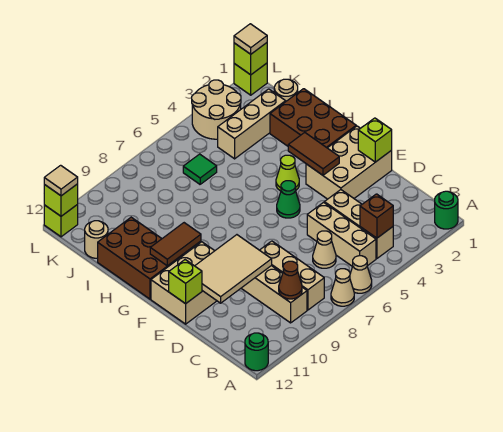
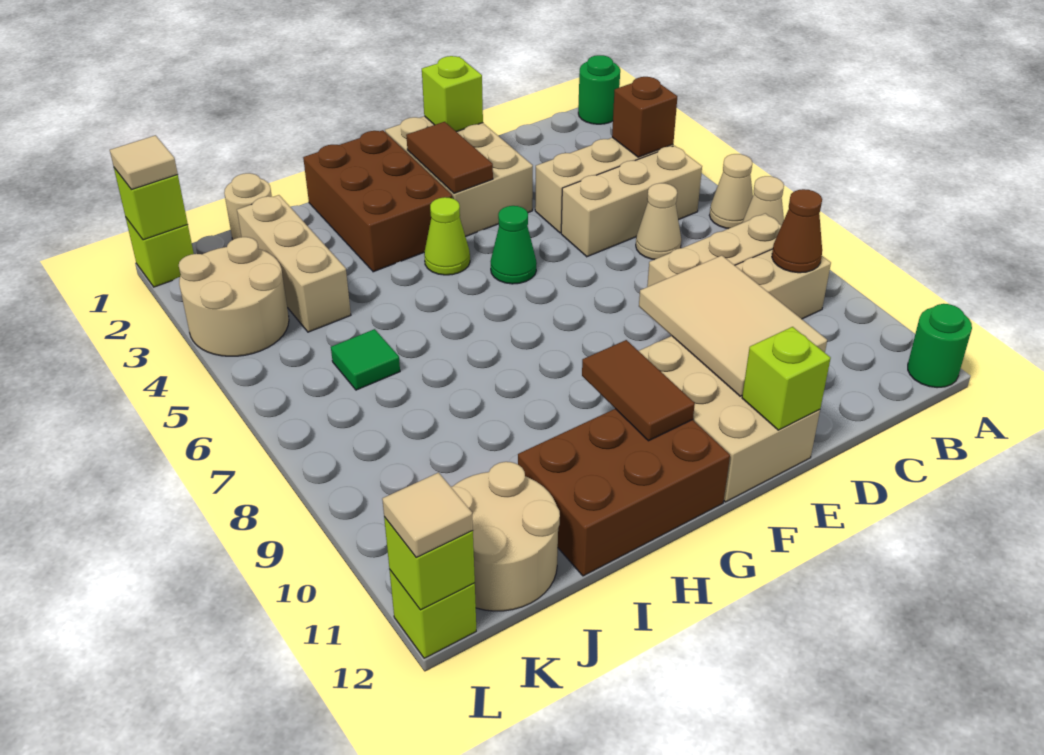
brown tile F3:G3 level 2 -> brown tile F2:F3 level 2
brown brick G1:I2 level 1 -> brown brick G1:H3 level 1
tan round brick J12 level 1 -> tan round brick J11:K12 level 1

